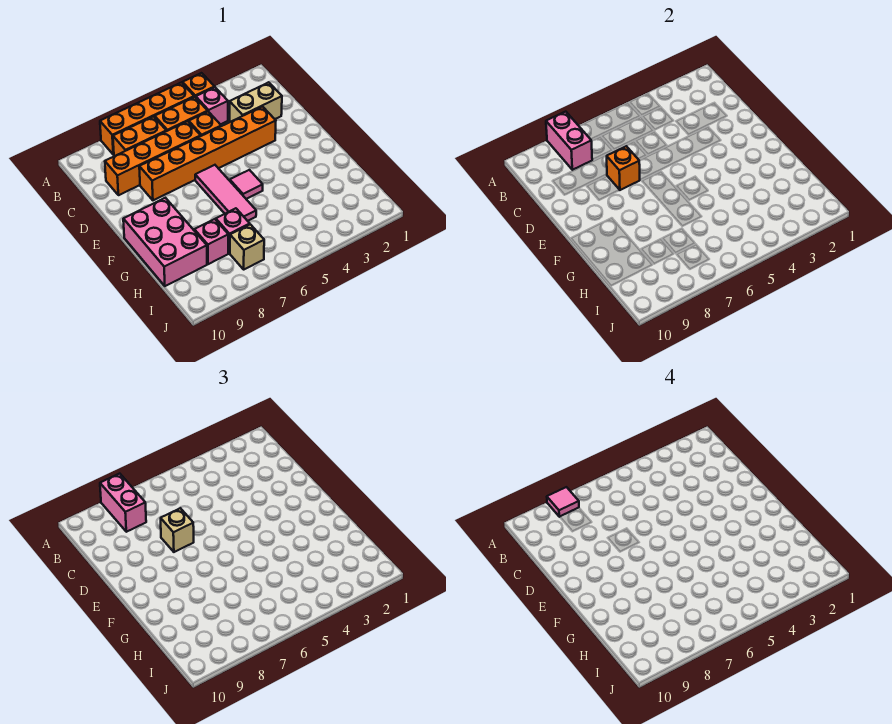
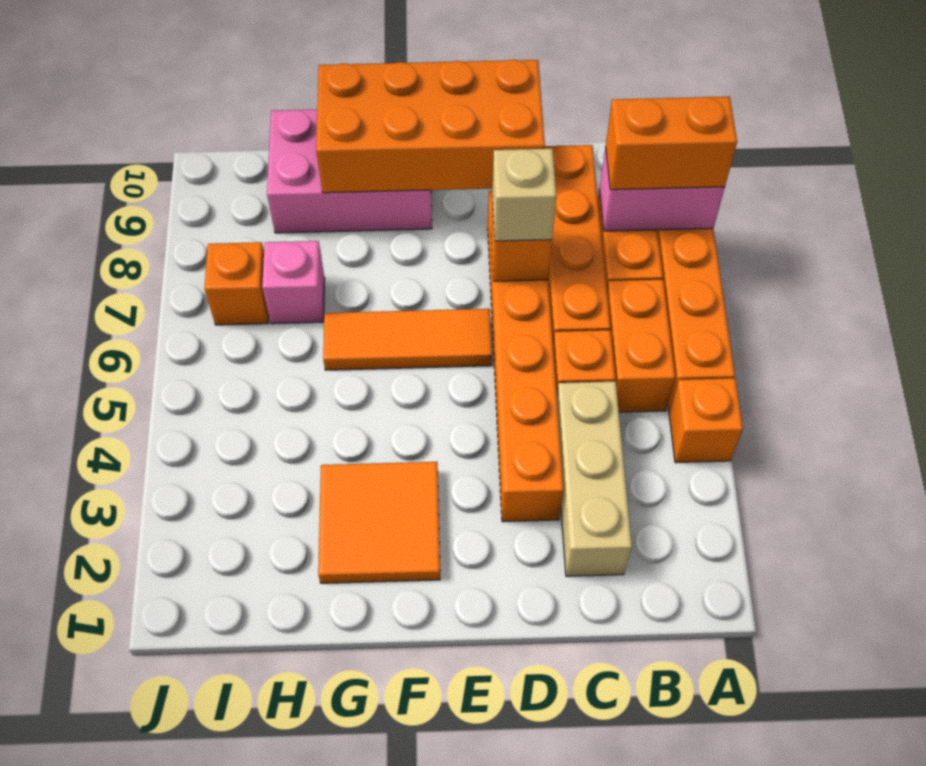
pink brick A8:B8 level 3 -> orange brick A8:B8 level 3
pink tile A8 level 4 -> none
pink brick B4 level 1 -> none
tan brick C2:C3 level 1 -> tan brick C2:C4 level 1
none -> orange brick D9:G10 level 2
pink tile E6:G6 level 1 -> orange tile E6:G6 level 1
none -> orange tile F2:G3 level 1
pink tile F5 level 1 -> none
pink brick H8 level 1 -> none
tan brick I7 level 1 -> orange brick I7 level 1

